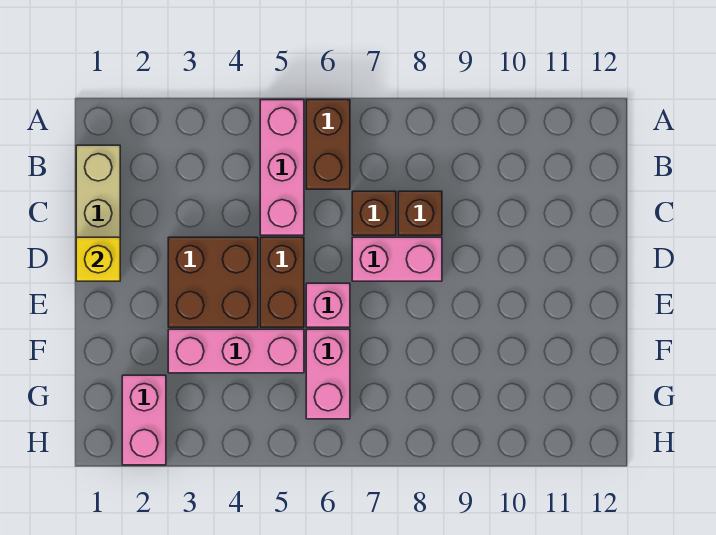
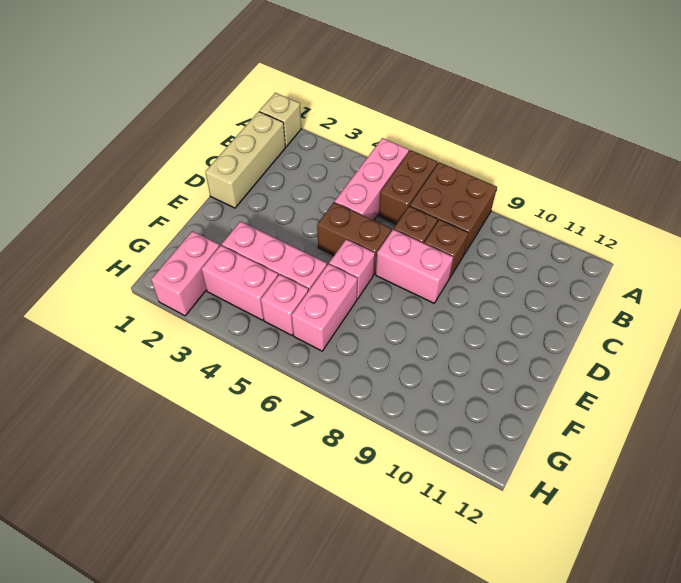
none -> tan brick A1 level 1
yellow brick D1 level 2 -> none
brown brick D3:E4 level 1 -> brown brick A7:B8 level 1
brown brick D5:E5 level 1 -> brown brick D5:D6 level 1
none -> pink brick G3:G4 level 1
none -> pink brick G5 level 1

